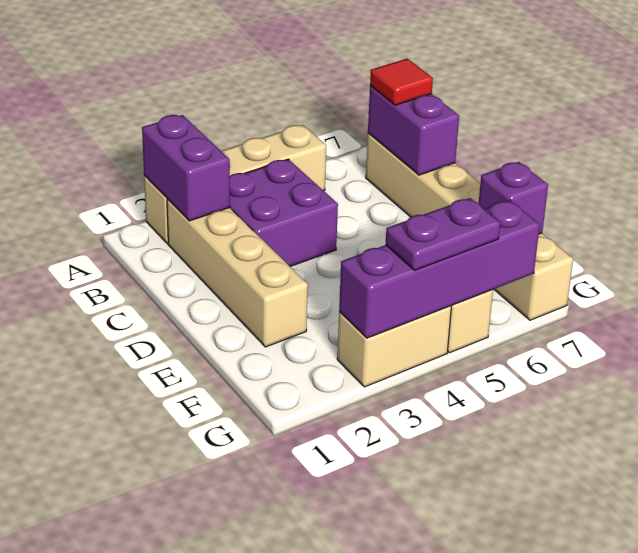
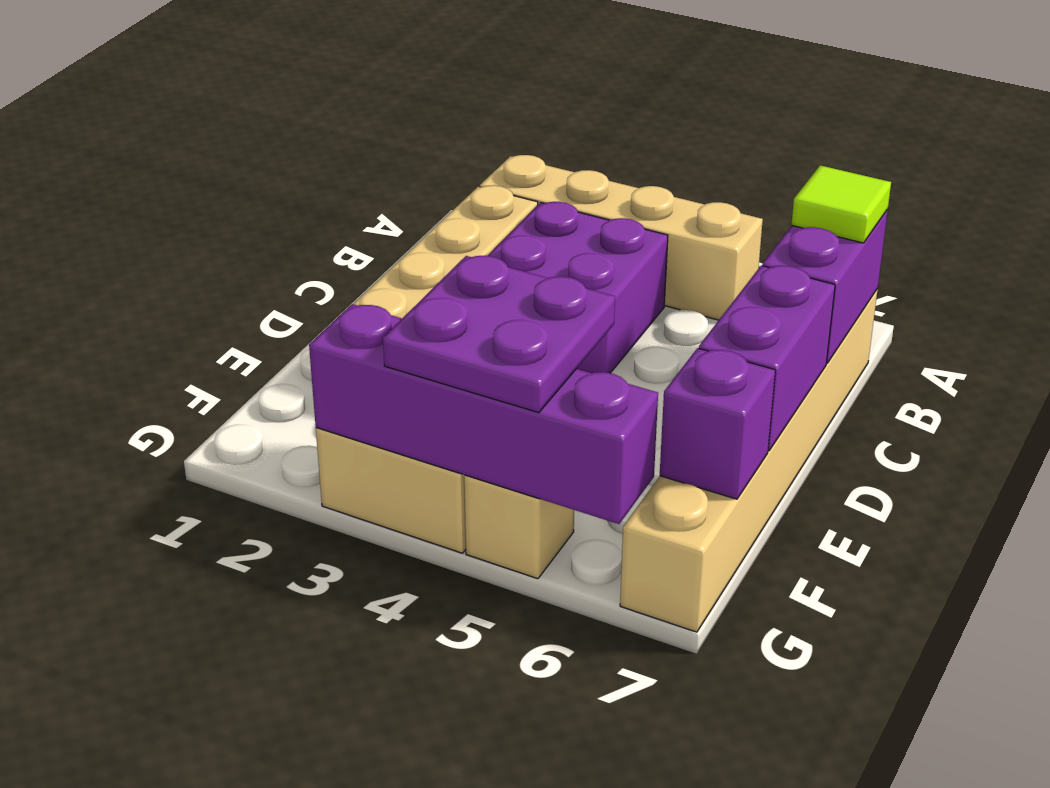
purple brick A2:B2 level 2 -> purple brick D7:E7 level 2
red tile B7 level 3 -> lime tile B7 level 3
purple plate G4:G5 level 3 -> purple plate F4:G5 level 3

